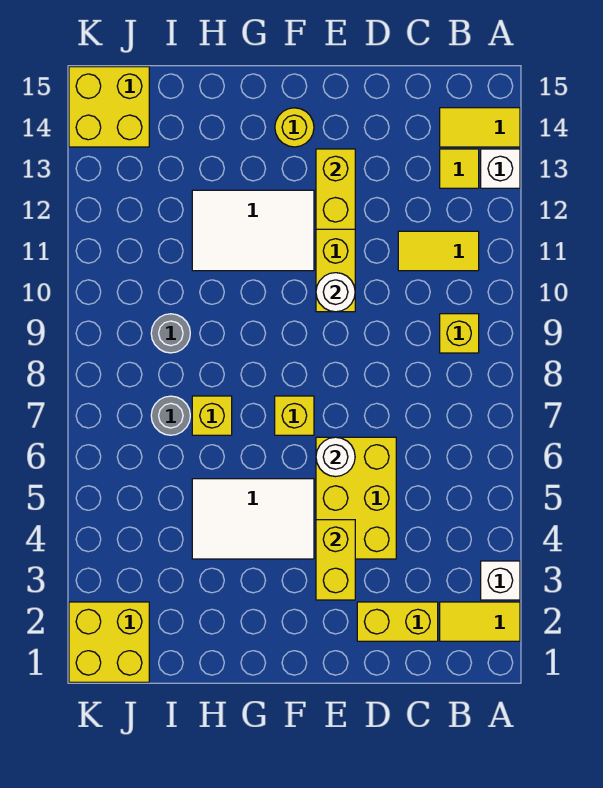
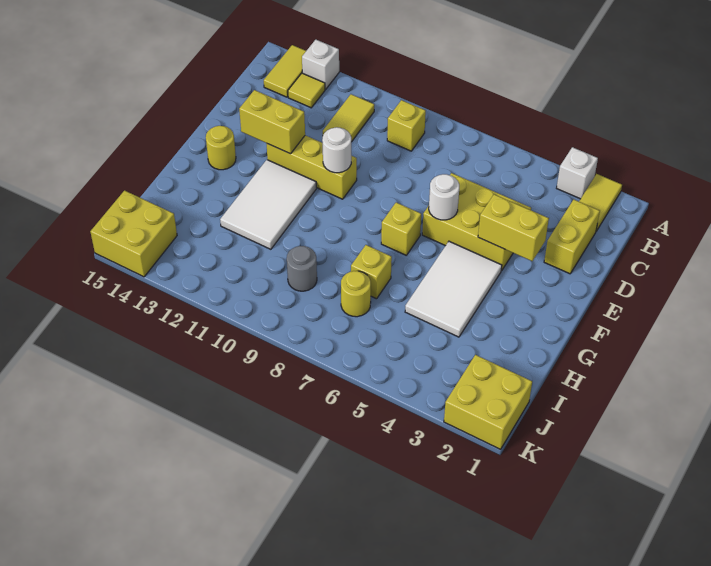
grey round brick I7 level 1 -> yellow round brick I7 level 1

